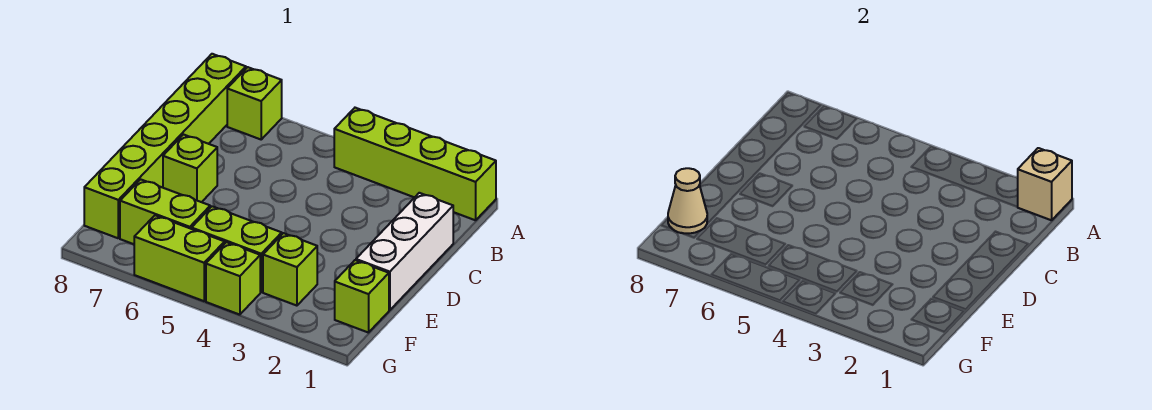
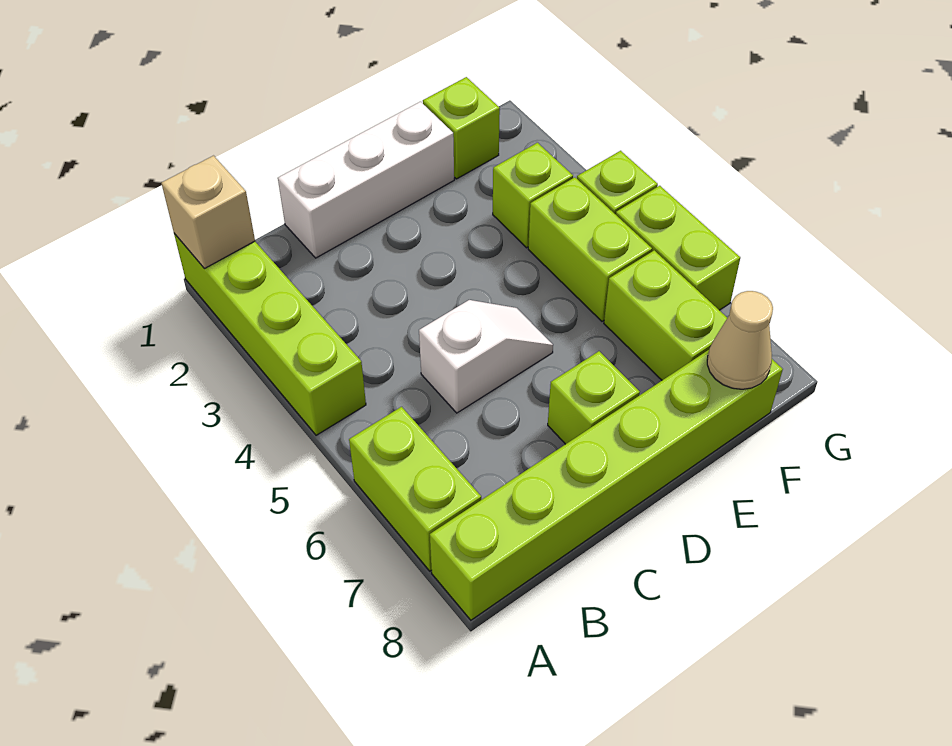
lime brick A7 level 1 -> lime brick A6:A7 level 1
none -> white slope C5:D5 level 1 top C

